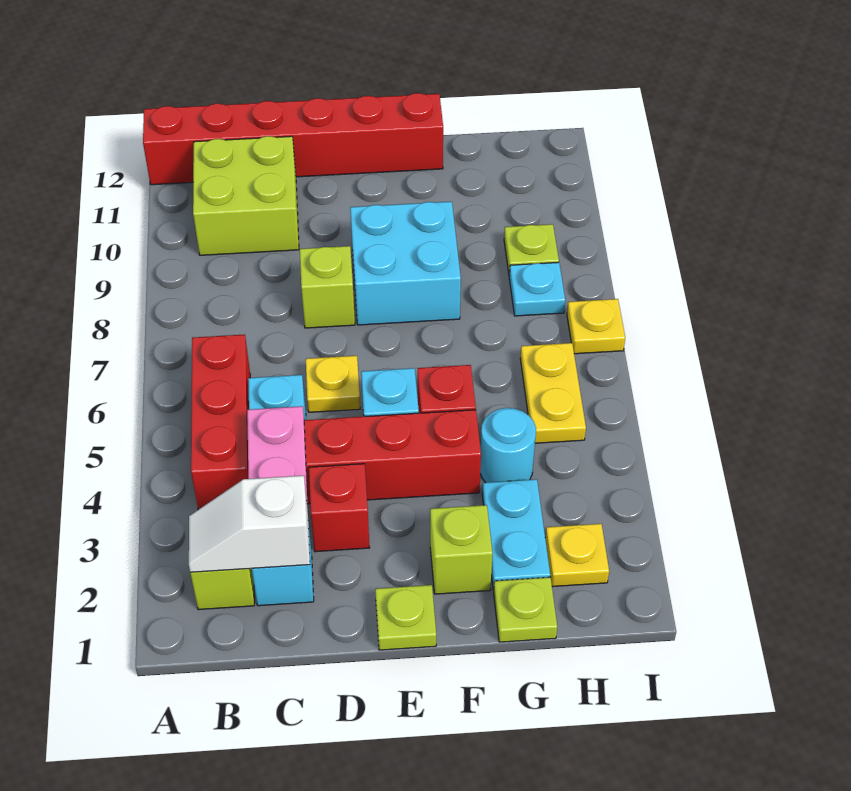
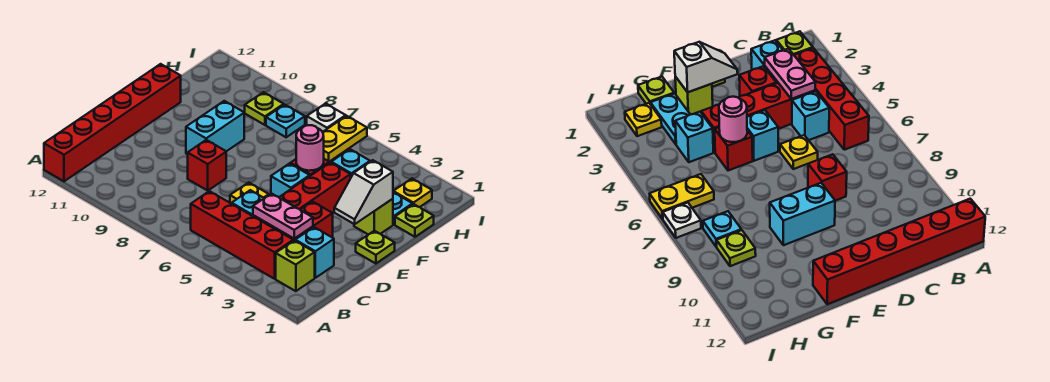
white slope B2:C2 level 2 top C -> white slope E2:F2 level 2 top F
red brick B4:B6 level 1 -> red brick B3:B6 level 1
lime brick B10:C11 level 1 -> none
lime brick D8 level 1 -> red brick D8 level 1
cyan brick E8:F9 level 1 -> cyan brick E9:F9 level 1
none -> pink round brick F5 level 2
cyan round brick G4 level 1 -> cyan brick G4 level 1
yellow plate H5:H6 level 1 -> yellow plate H6:I6 level 1
yellow plate I7 level 1 -> white plate I7 level 1

